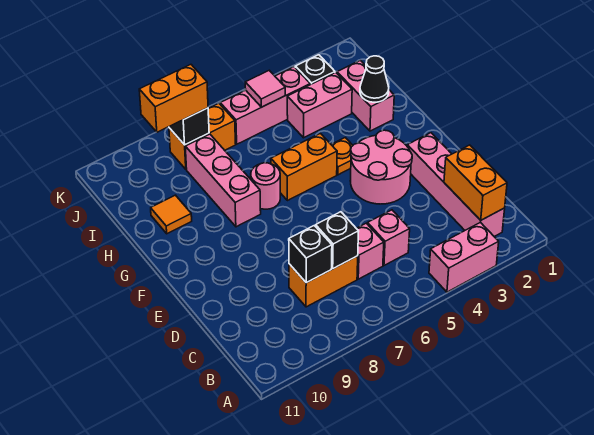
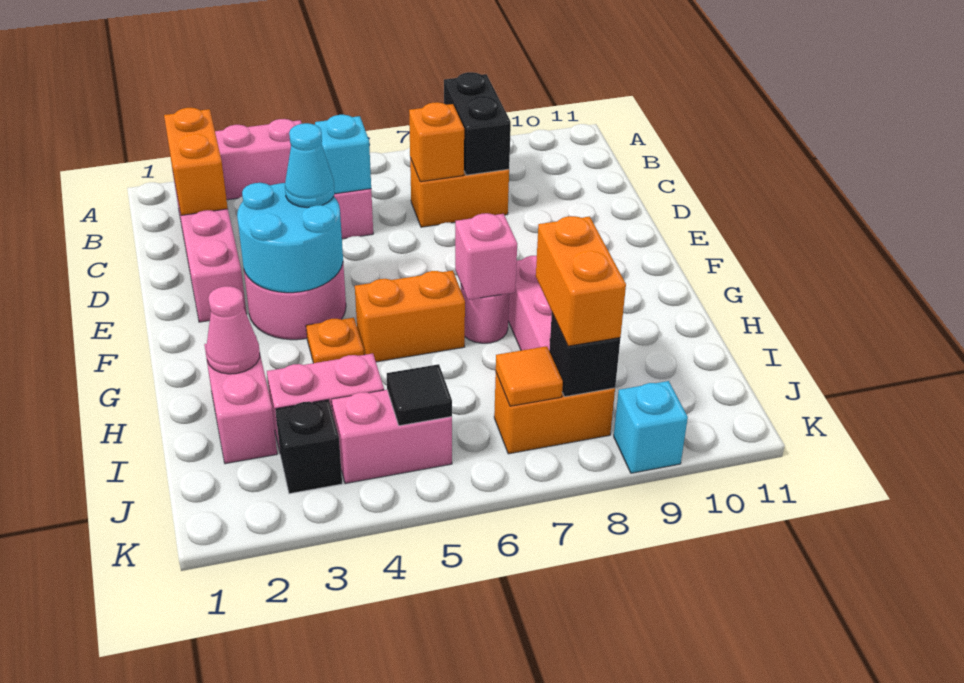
none -> cyan brick C5 level 2
pink brick C6 level 1 -> pink brick G7 level 2
black brick C7 level 2 -> orange brick C7 level 2
black brick C8 level 2 -> black brick B8:C8 level 2
none -> cyan round brick E3:F4 level 2
none -> cyan cone E4 level 3
black cone H2 level 2 -> pink cone H2 level 2
orange tile H10 level 1 -> orange tile J7 level 2
pink brick J4:J6 level 1 -> pink brick J4:J5 level 1
pink tile J5 level 2 -> black tile J5 level 2
orange brick J8:J9 level 3 -> orange brick I8:J8 level 3
none -> cyan brick K9 level 1

